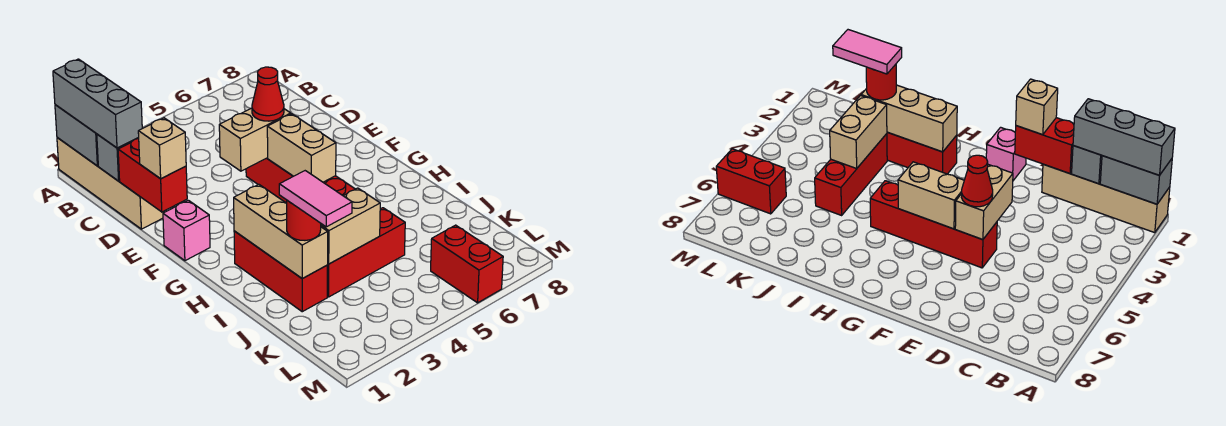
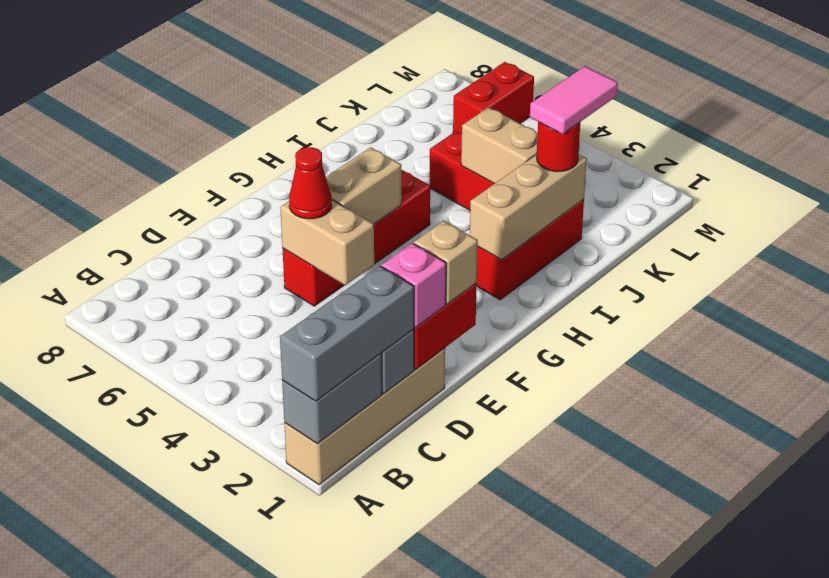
pink brick F1 level 1 -> pink brick D1 level 3

